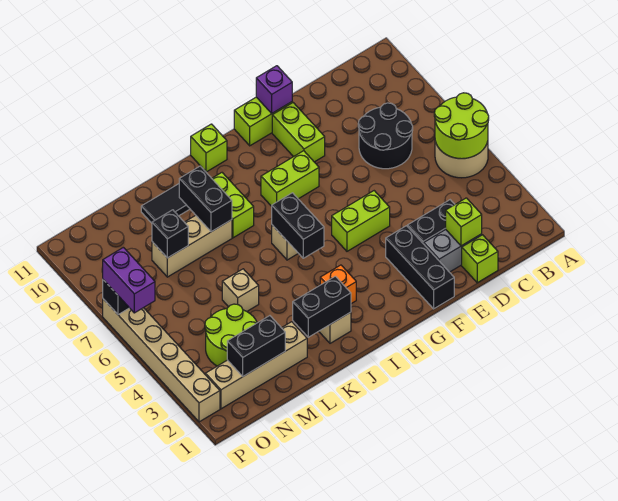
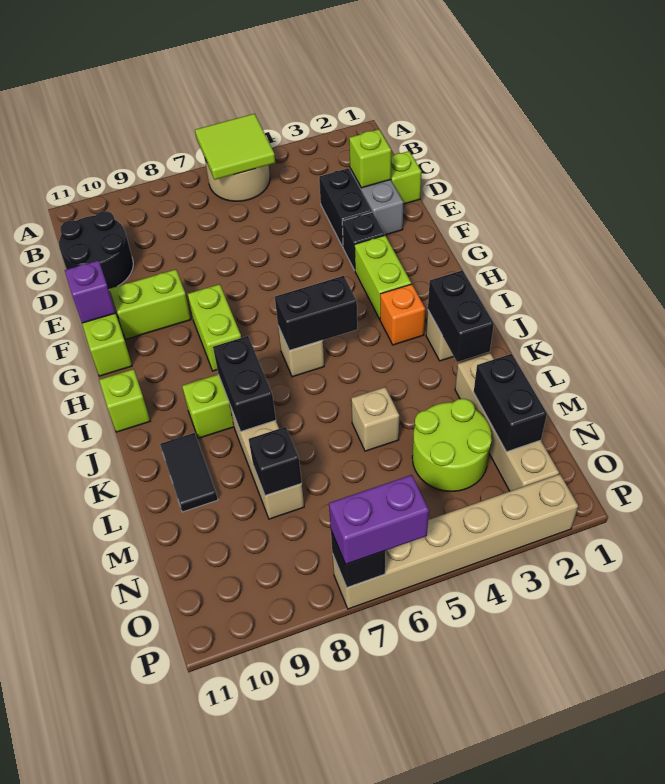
lime round brick A5:B6 level 2 -> lime tile A5:B6 level 2
black round brick C7:D8 level 1 -> black round brick C10:D11 level 1
black brick F1:F3 level 1 -> black brick F3 level 1
lime brick F5:G5 level 1 -> lime brick G3:H3 level 1
black brick K8:K9 level 2 -> black brick J8:K8 level 2

